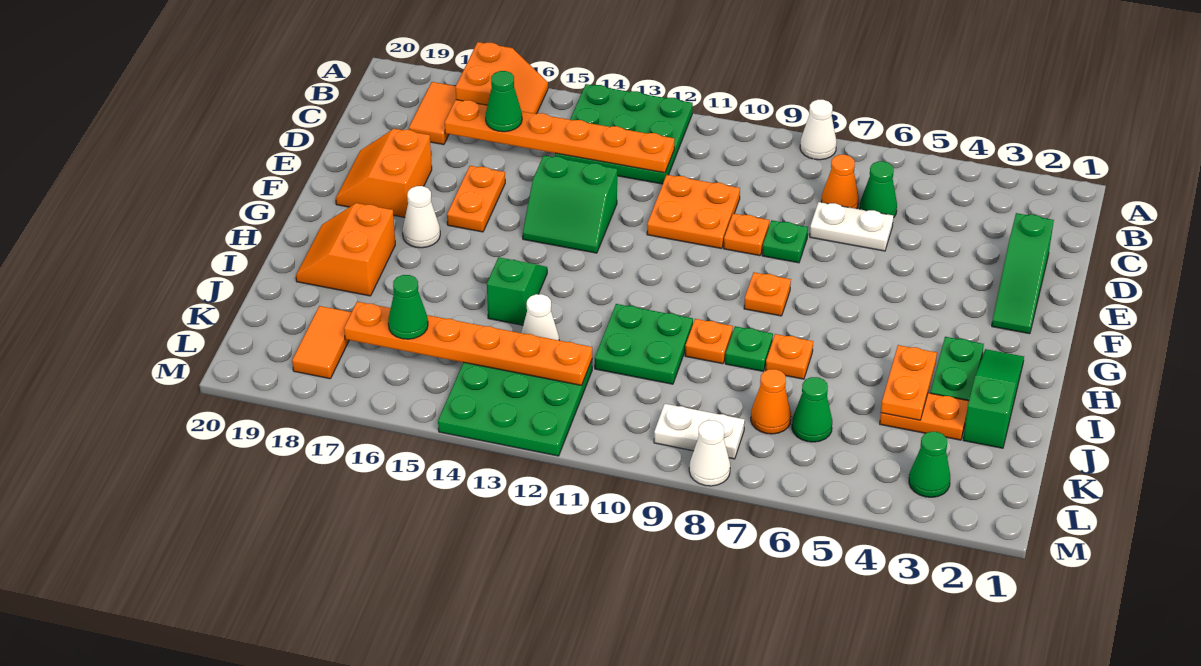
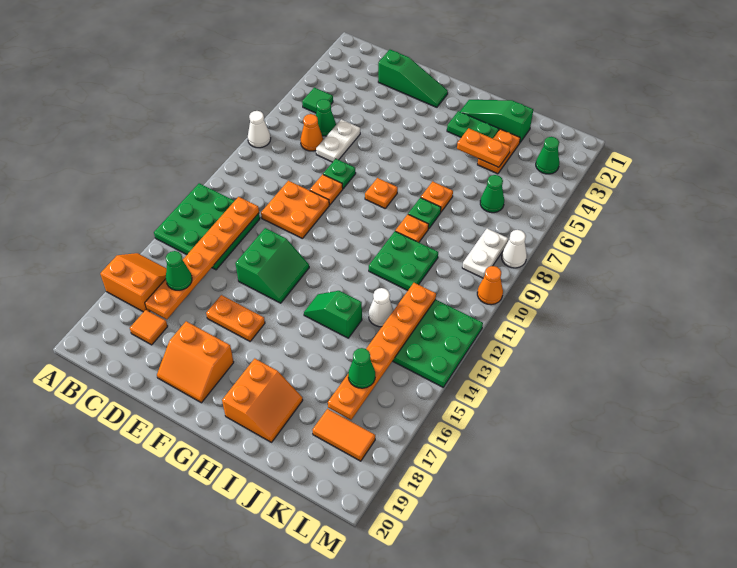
none -> green tile B5 level 1
orange tile B18:C18 level 1 -> orange tile C18 level 1
white cone G17 level 1 -> none
orange slope H18:I19 level 1 top 18 -> orange slope H18:I19 level 1 top H
orange cone K7 level 1 -> orange cone M10 level 1

